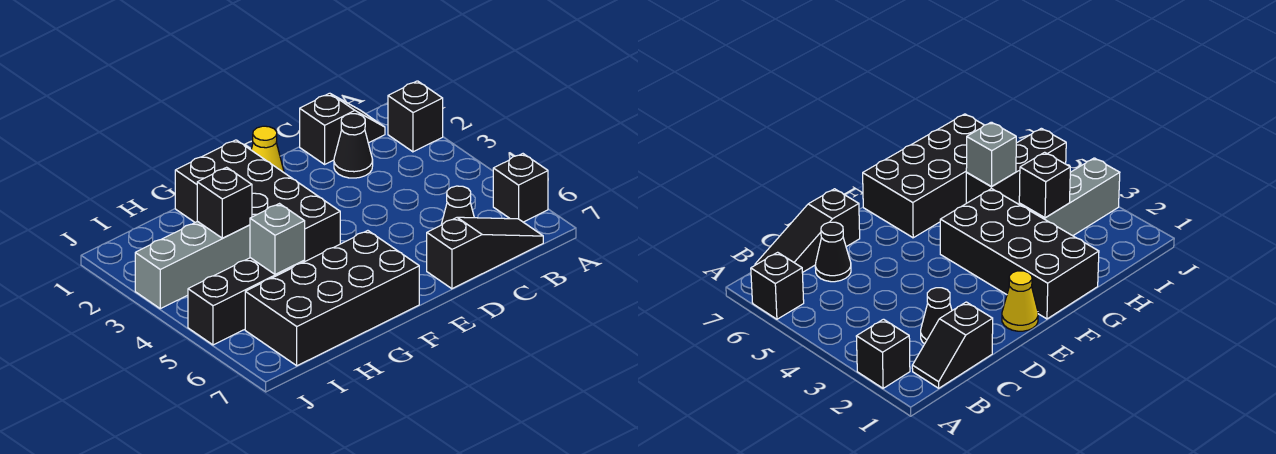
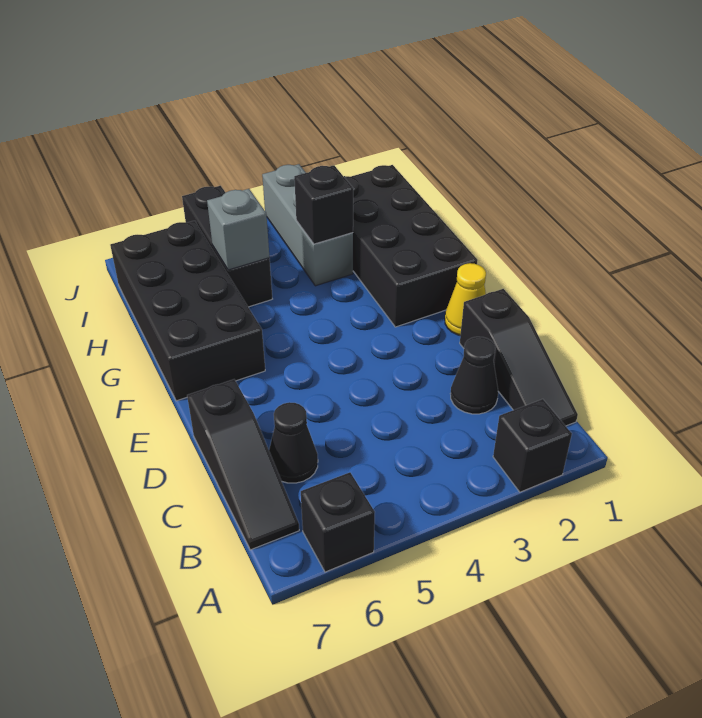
black slope B1:C1 level 1 top C -> black slope B1:D1 level 1 top D
black brick F1:G4 level 1 -> black brick F1:I2 level 1

